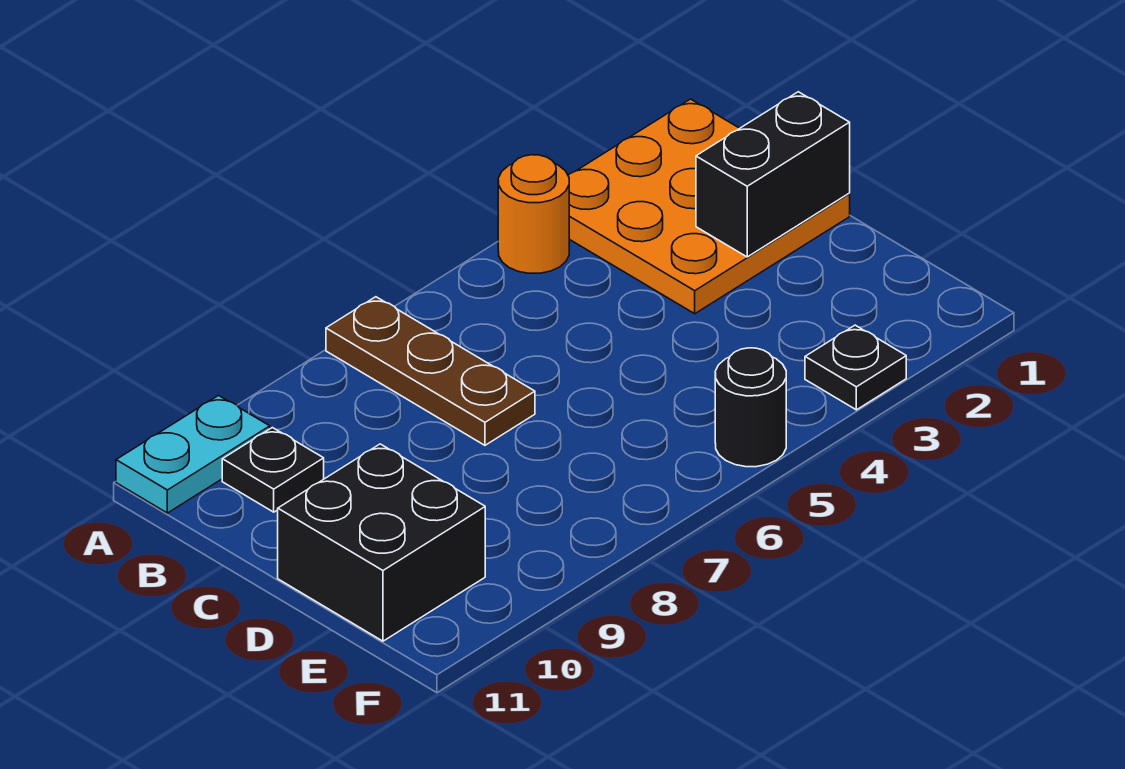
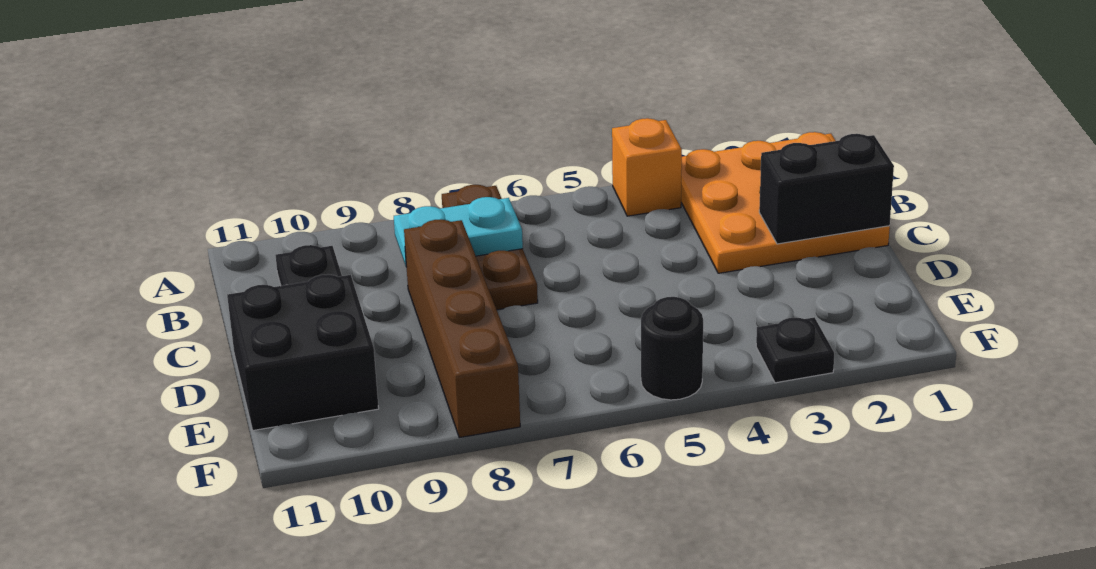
orange round brick A4 level 1 -> orange brick A4 level 1
cyan plate A10:A11 level 1 -> cyan plate B7:B8 level 2
none -> brown brick C8:F8 level 1

